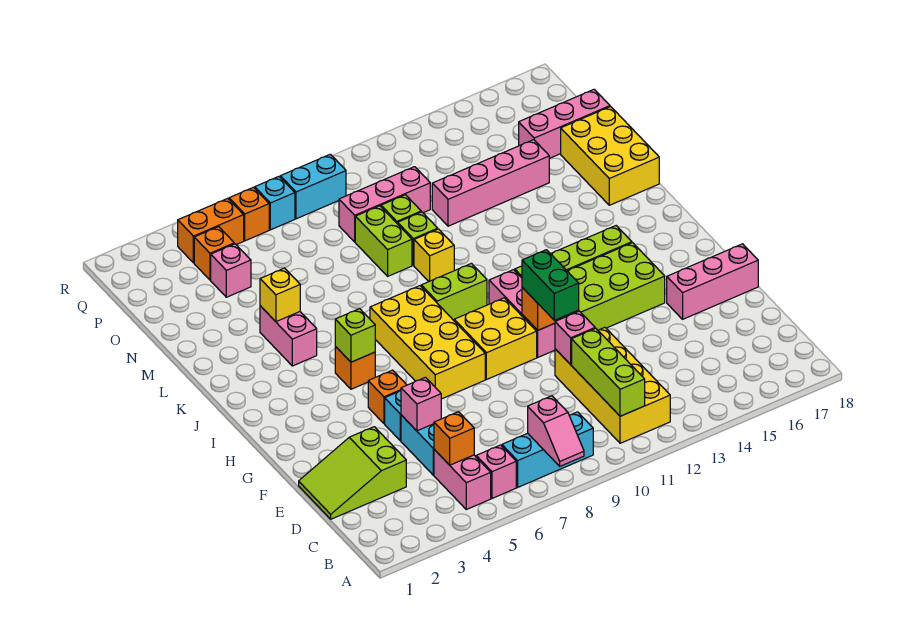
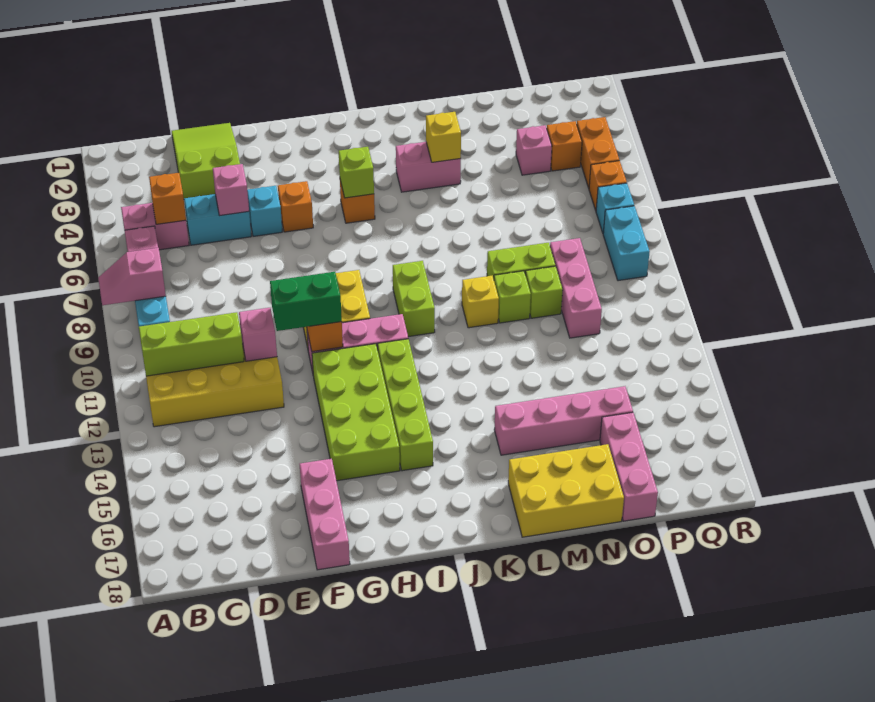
yellow brick G7:J8 level 1 -> none
pink brick N12:N15 level 1 -> pink brick L15:O15 level 1

